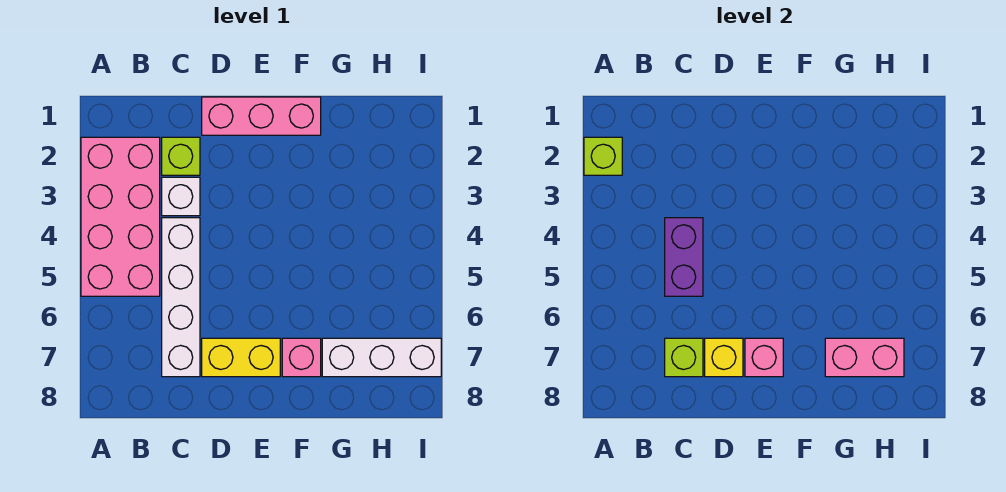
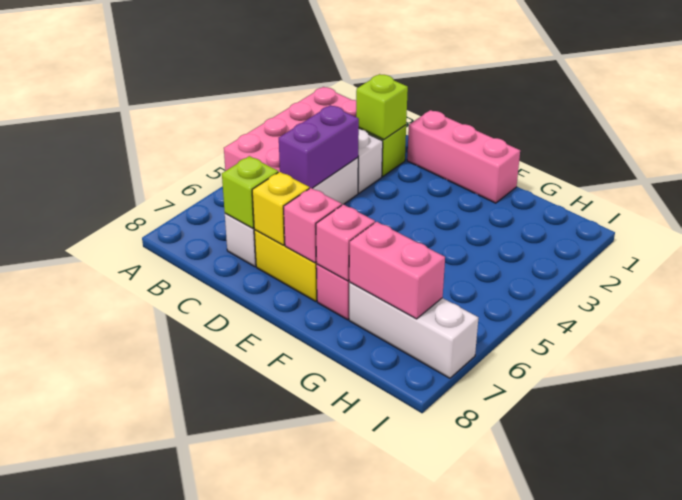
lime brick A2 level 2 -> lime brick C2 level 2
none -> pink brick F7 level 2

